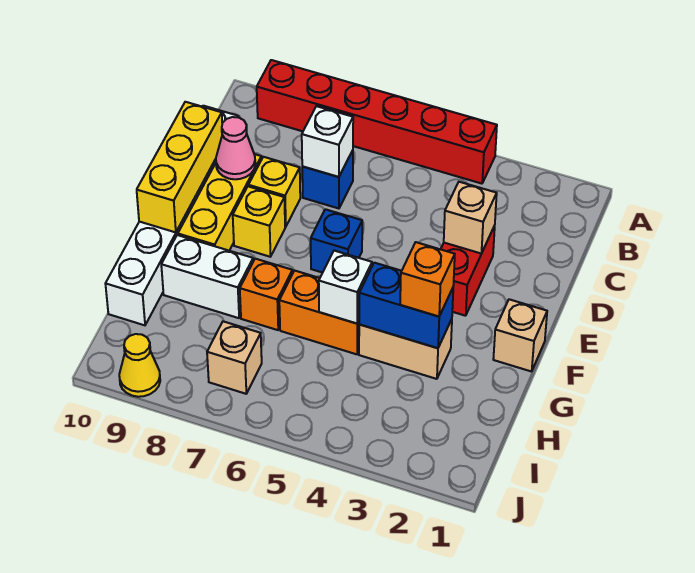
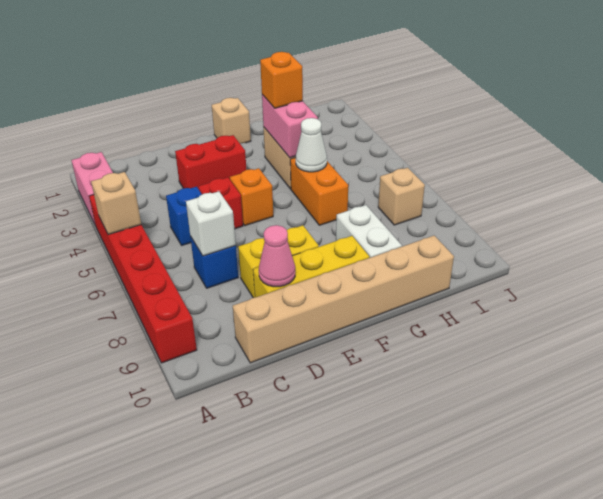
none -> pink brick A2:A3 level 1
white brick C10:H10 level 1 -> tan brick C10:H10 level 1
tan brick D3 level 2 -> tan brick A5 level 2
none -> red brick D5 level 1
yellow brick D10:F10 level 2 -> none
blue brick E6 level 1 -> blue brick C5 level 1
blue brick G3:G4 level 2 -> pink brick G3:G4 level 2
white brick G5 level 2 -> white cone G5 level 2
orange brick G7 level 1 -> orange brick E5 level 1
yellow cone J9 level 1 -> none

